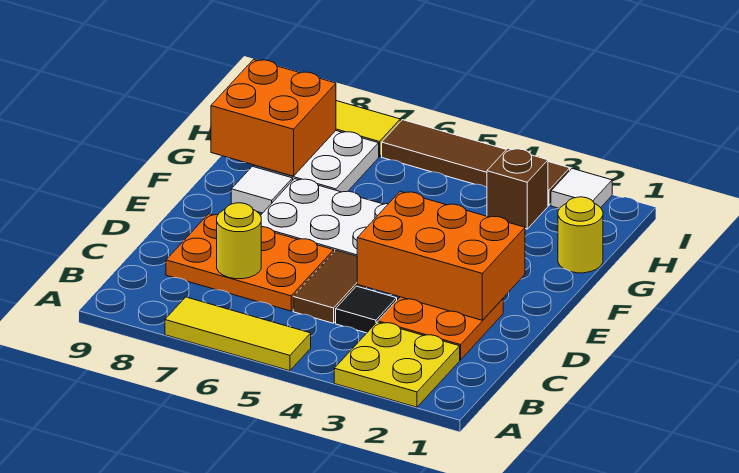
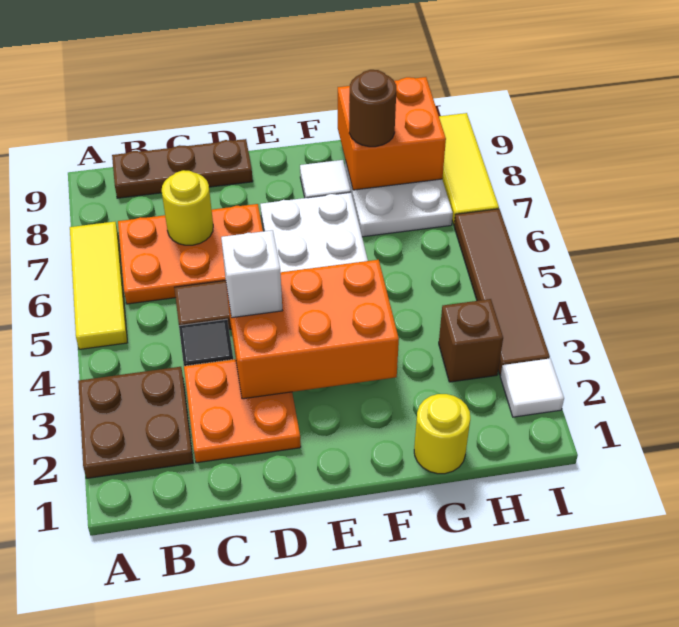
yellow plate A2:B3 level 1 -> brown plate A2:B3 level 1
none -> brown plate B9:D9 level 1
orange plate C6:D8 level 1 -> orange plate B6:D7 level 1
orange brick D2:E4 level 2 -> orange brick D3:F4 level 2
none -> white brick D4 level 3
none -> brown round brick G8 level 3

